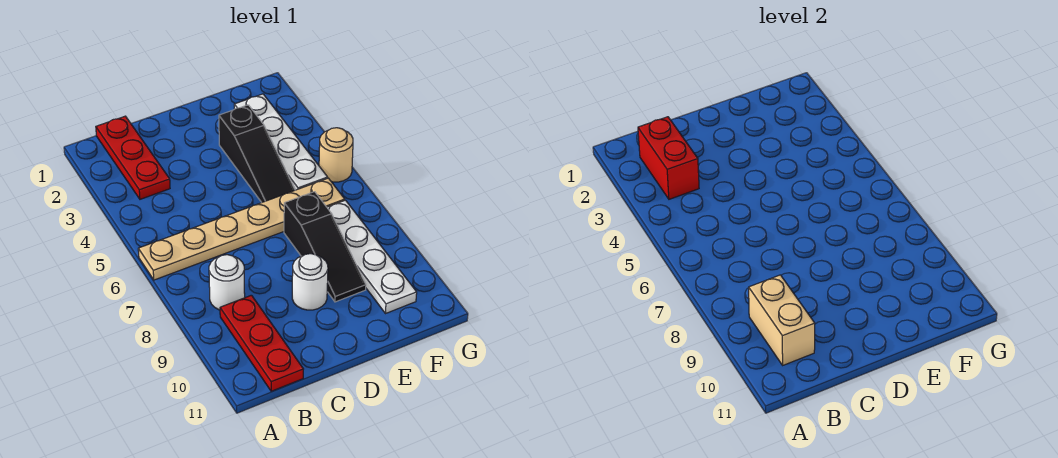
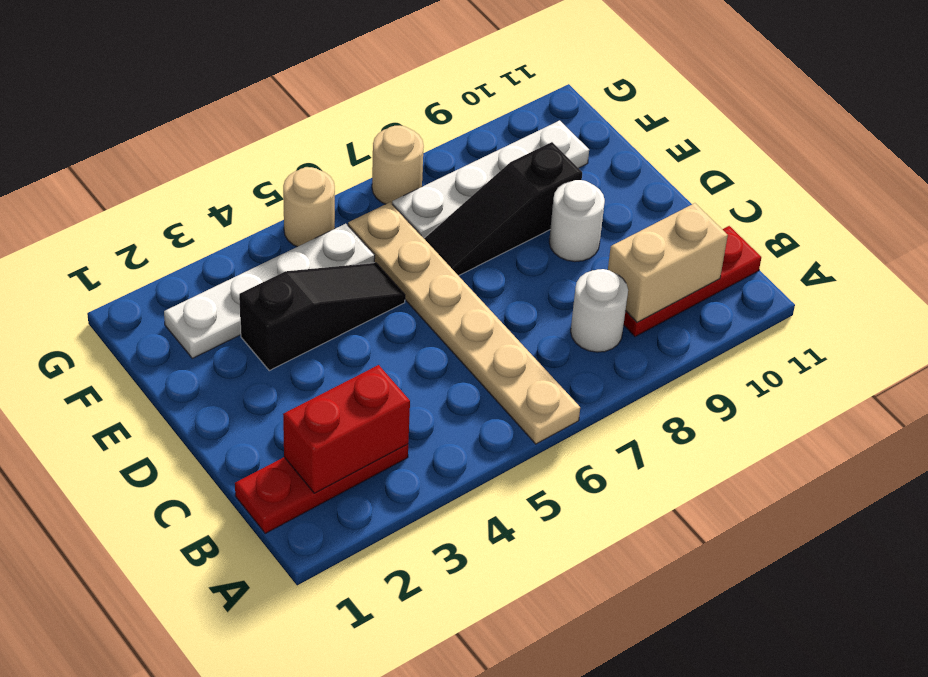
black slope E7:E9 level 1 top 7 -> black slope E7:E9 level 1 top 9
none -> tan round brick G7 level 1

